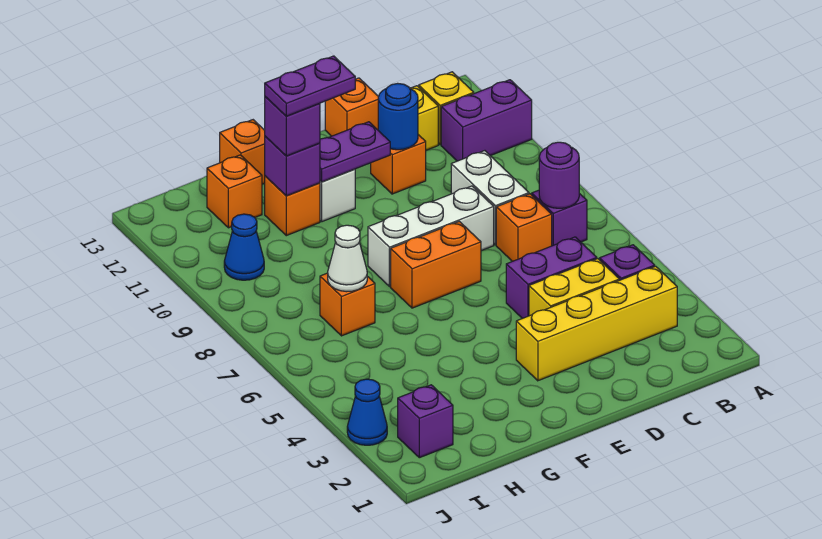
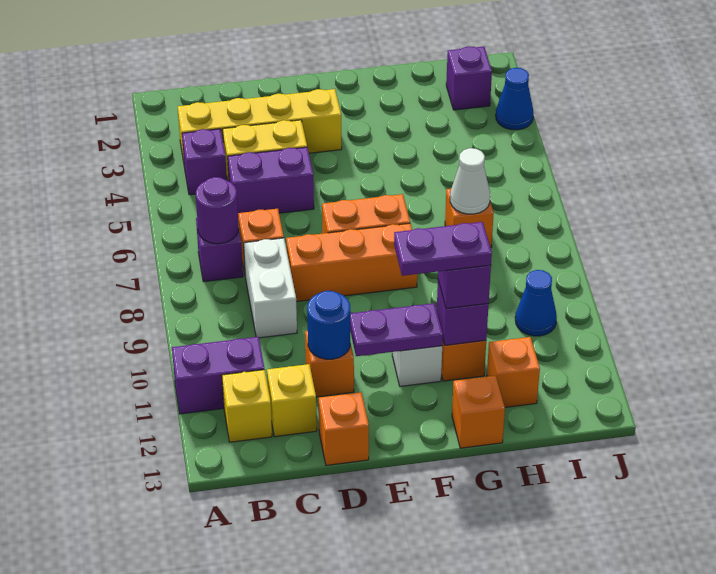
white brick D8:F8 level 1 -> orange brick D8:F8 level 1

